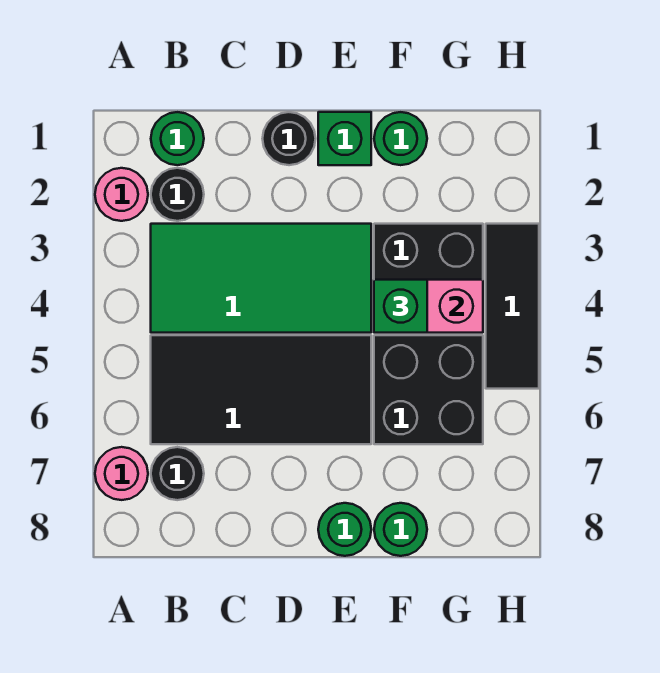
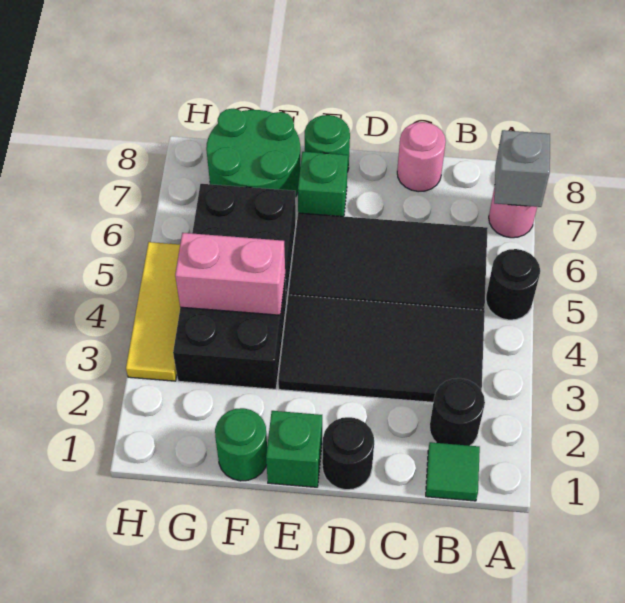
pink round brick A2 level 1 -> pink round brick C8 level 1
none -> grey brick A7 level 2
green round brick B1 level 1 -> green tile B1 level 1
green tile B3:E4 level 1 -> black tile B3:E4 level 1
black round brick B7 level 1 -> black round brick A5 level 1
green brick F4 level 3 -> green brick E7 level 1
green round brick F8 level 1 -> green round brick F7:G8 level 1
black tile H3:H5 level 1 -> yellow tile H3:H5 level 1

